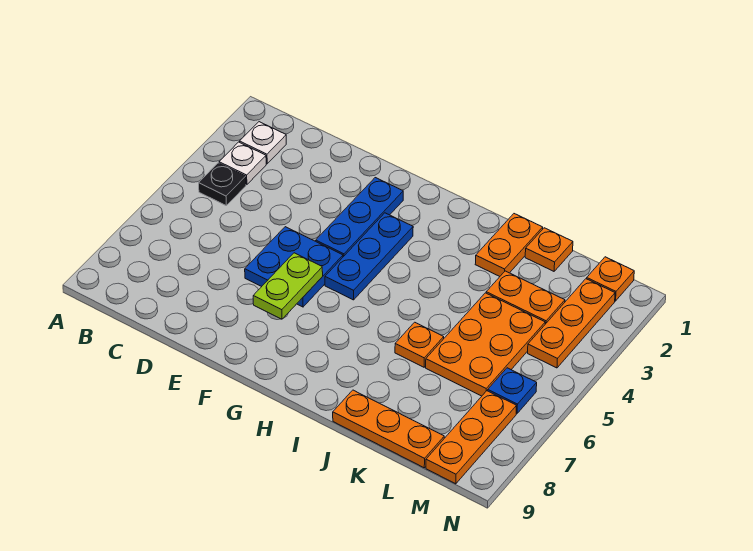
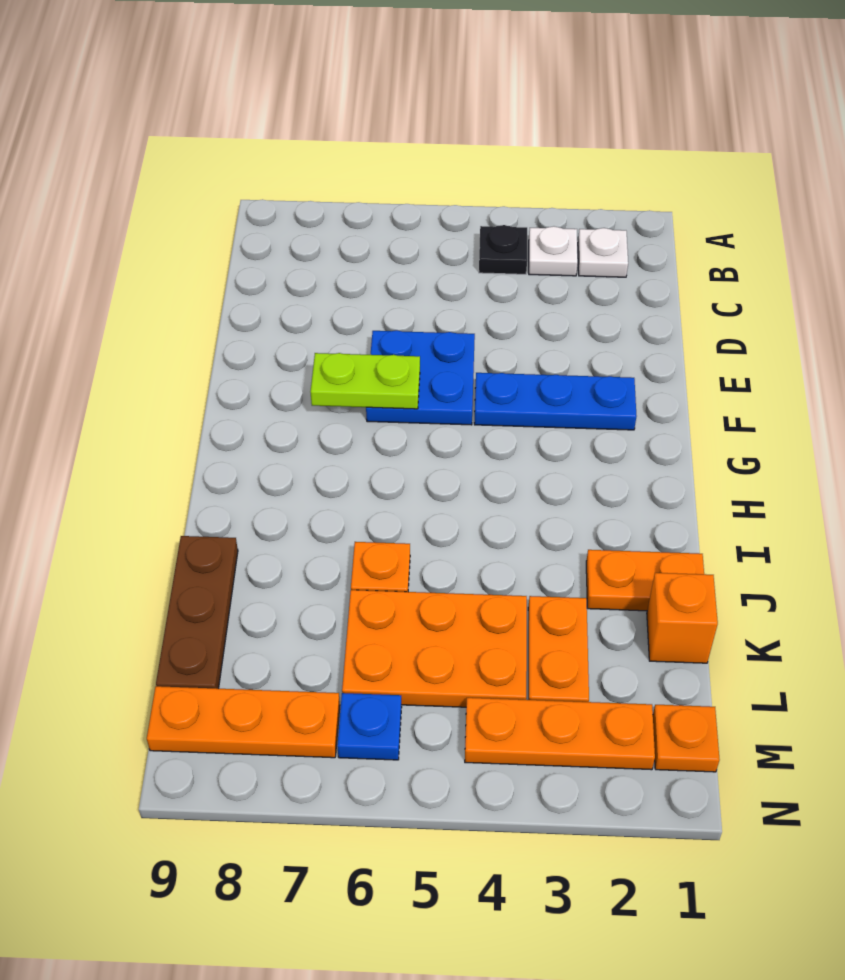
blue plate G3:G5 level 1 -> none
orange plate J9:L9 level 1 -> brown plate J9:L9 level 1
orange plate K1 level 1 -> orange brick K1 level 1

